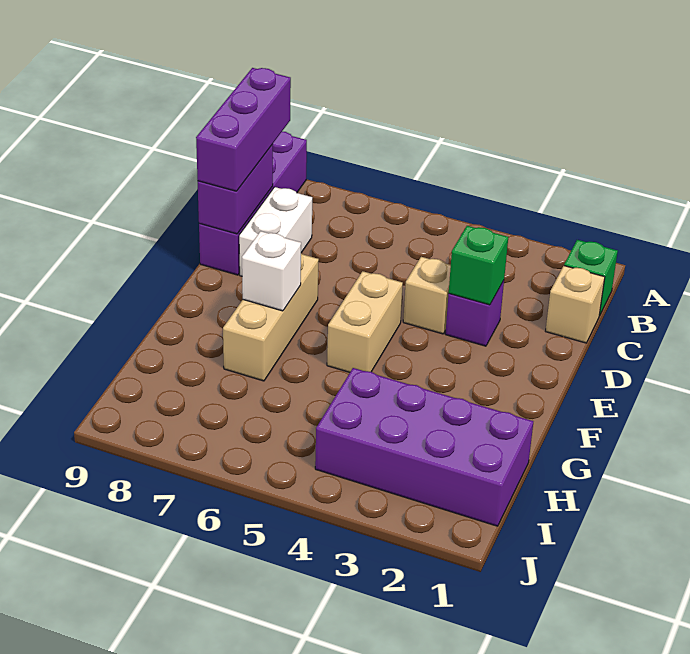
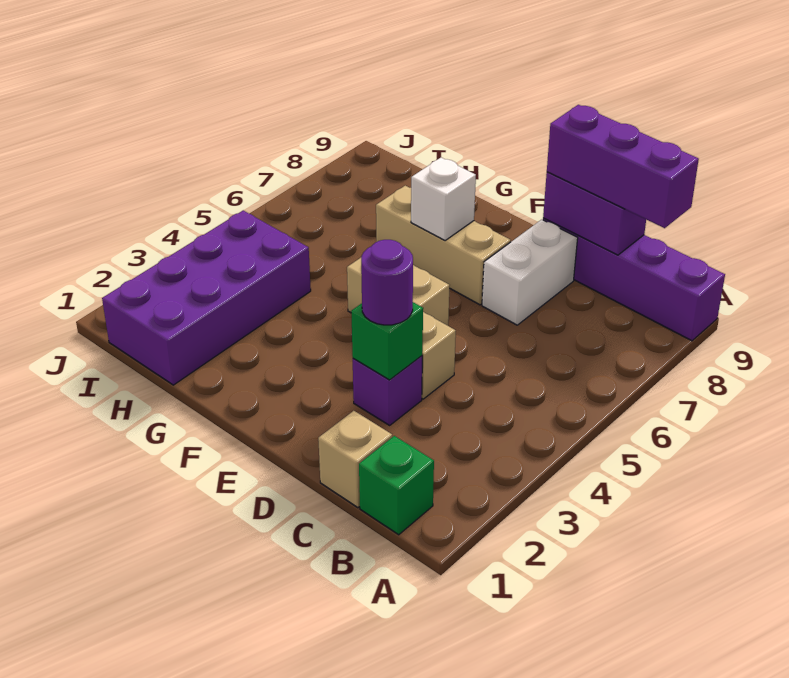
white brick C8:D8 level 1 -> white brick D7:D8 level 1
none -> purple round brick D3 level 3

